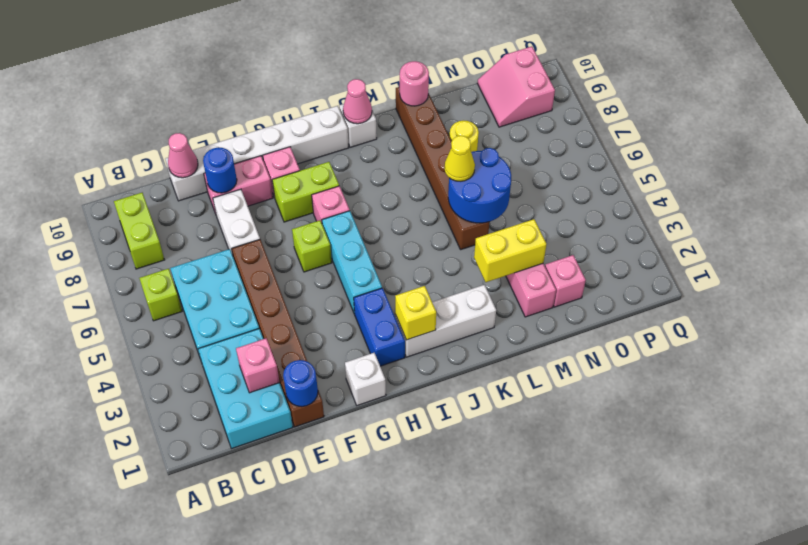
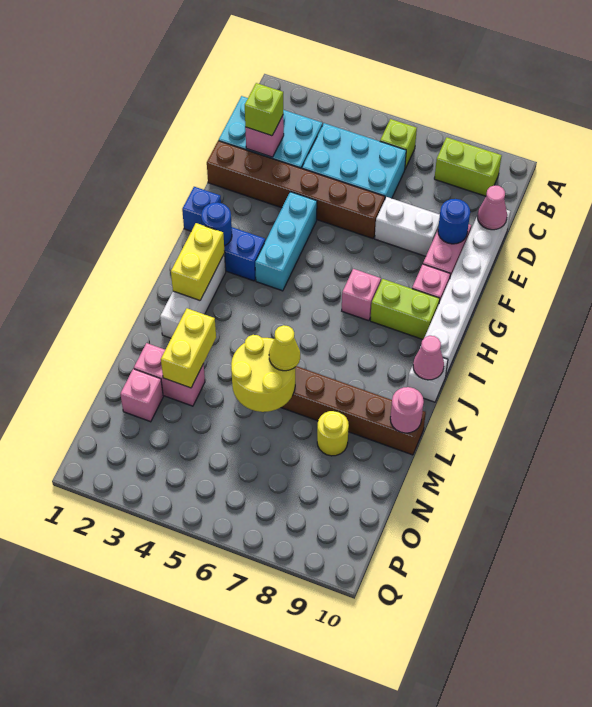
blue round brick E1 level 2 -> blue round brick H2 level 2
white brick G1 level 1 -> blue brick G1 level 1
lime brick G6 level 1 -> lime brick D2 level 3
lime brick G8:H8 level 1 -> lime brick H8:H9 level 1
cyan brick H4:H6 level 1 -> cyan brick F4:H4 level 1
yellow brick I2 level 2 -> yellow brick I2:J2 level 2
blue round brick L5:M6 level 2 -> yellow round brick L5:M6 level 2
pink slope O9:P10 level 1 top P -> none

